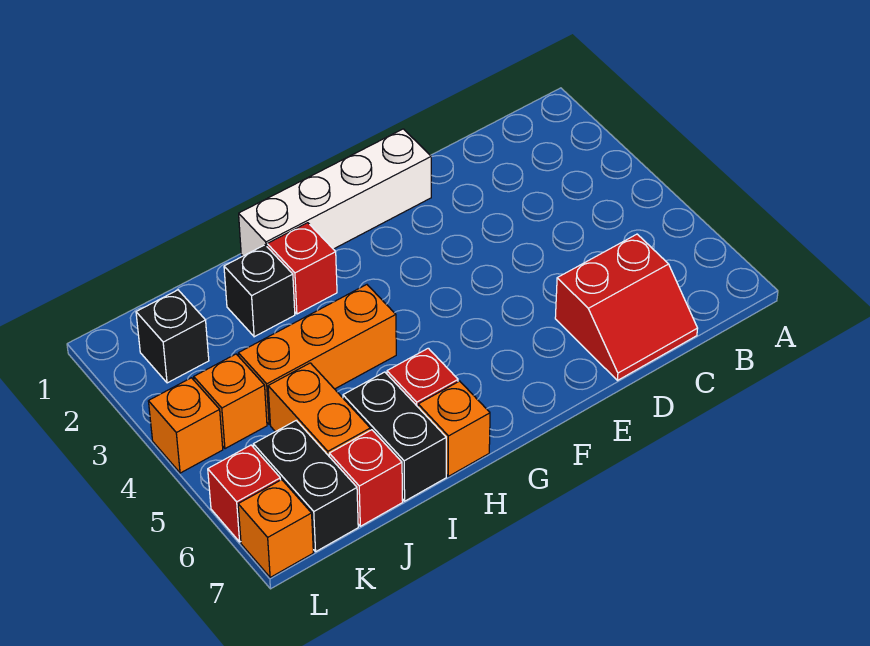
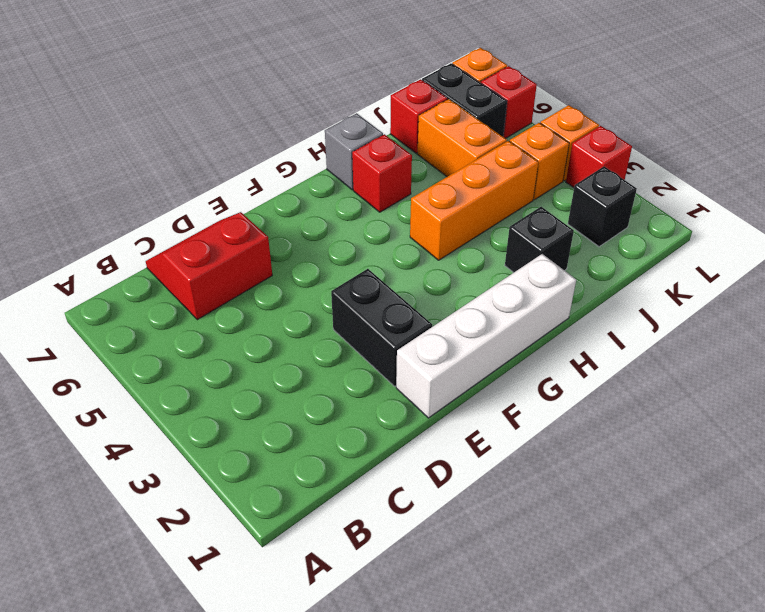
red brick H2 level 1 -> red brick L3 level 1
orange brick H7 level 1 -> grey brick H7 level 1
black brick I6:I7 level 1 -> black brick E2:E3 level 1

